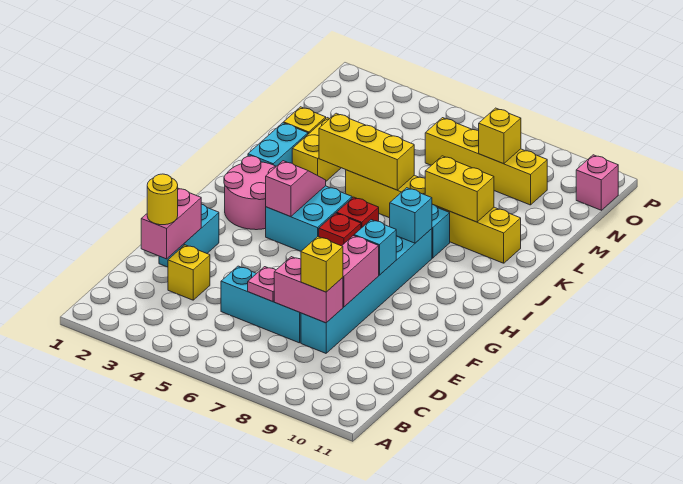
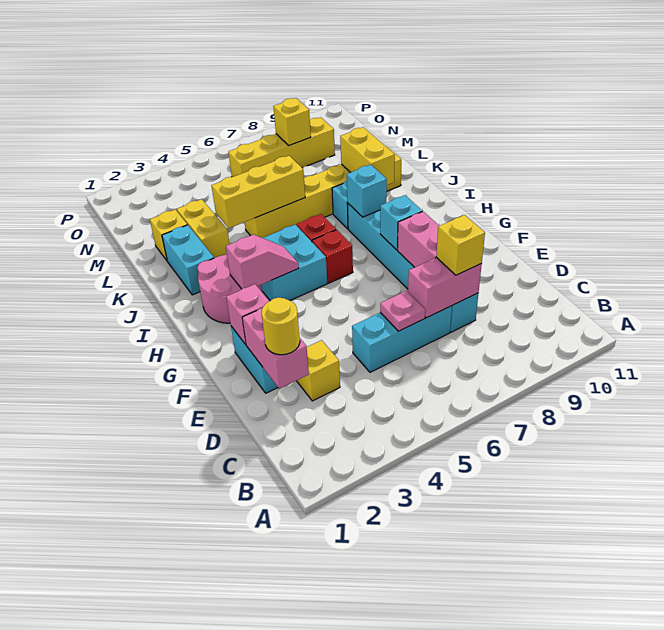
pink slope H4:I4 level 2 top H -> pink slope H3:H4 level 2 top 3
yellow brick K8:K9 level 2 -> yellow brick J9:K9 level 2
pink brick O11 level 1 -> pink brick F2 level 2

